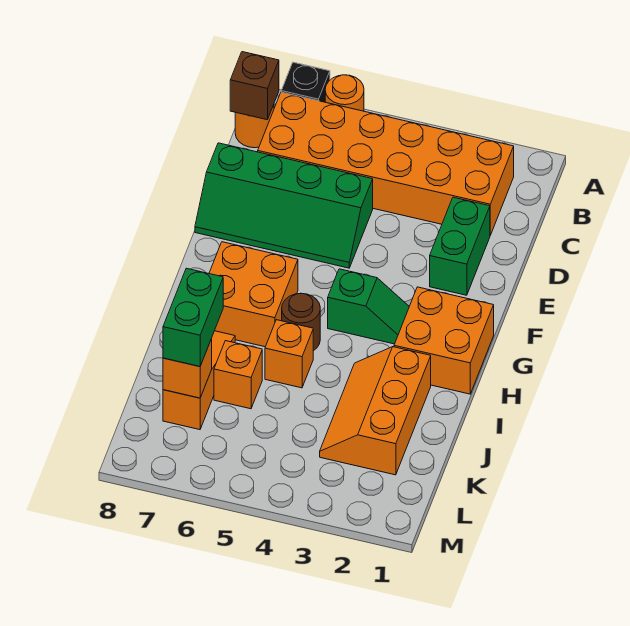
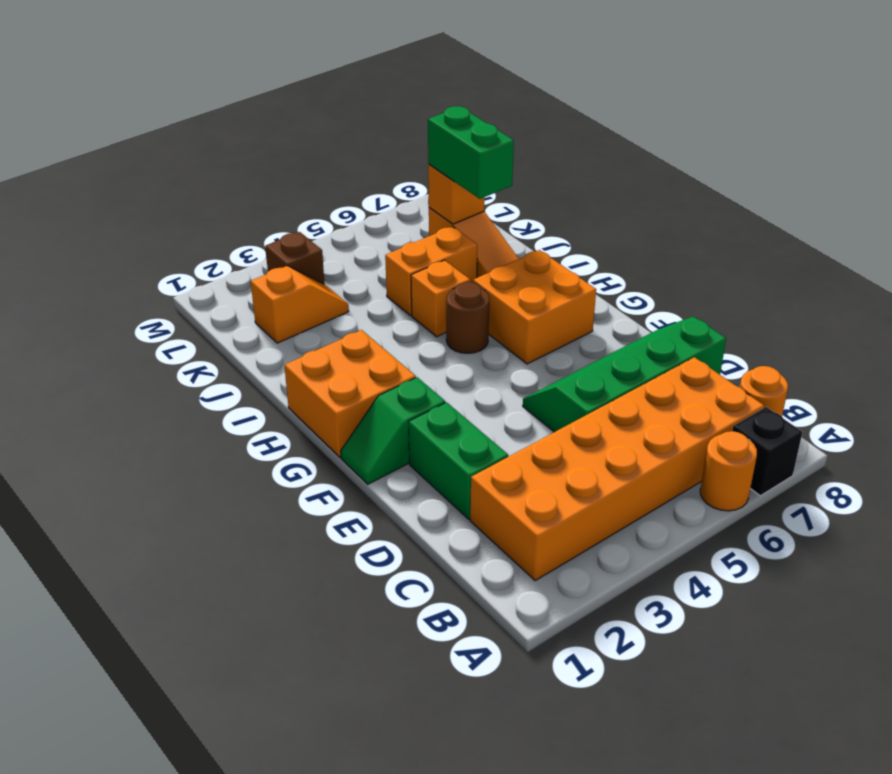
brown brick B8 level 2 -> brown brick L3 level 1
green slope G3:G4 level 1 top 4 -> green slope F1:F2 level 1 top 2
orange slope I2:K3 level 1 top 2 -> orange slope K2:K3 level 1 top 2
orange brick J6 level 1 -> orange brick J5:J6 level 1

